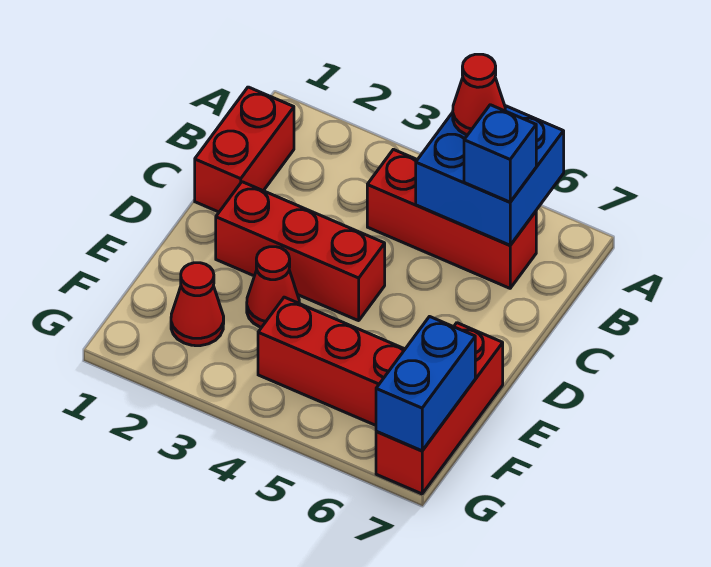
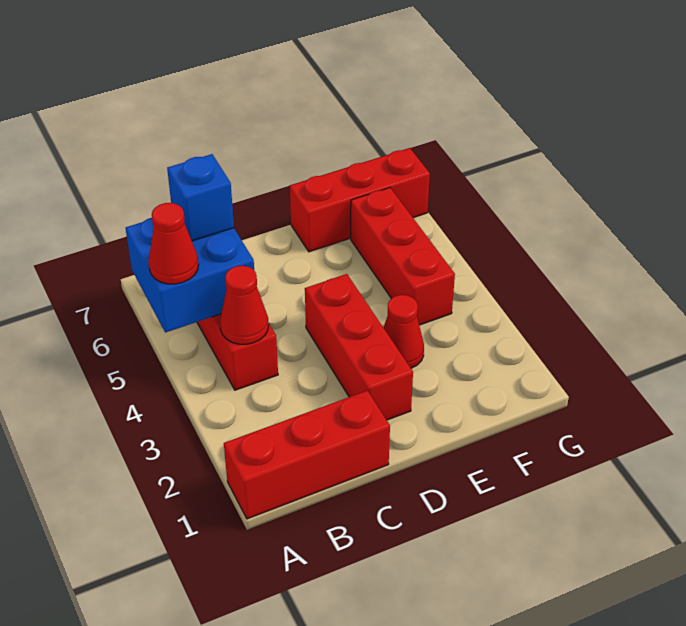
red brick B1:C1 level 1 -> red brick A1:C1 level 1
red cone F2 level 1 -> red cone B4 level 2
blue brick F7:G7 level 2 -> none

